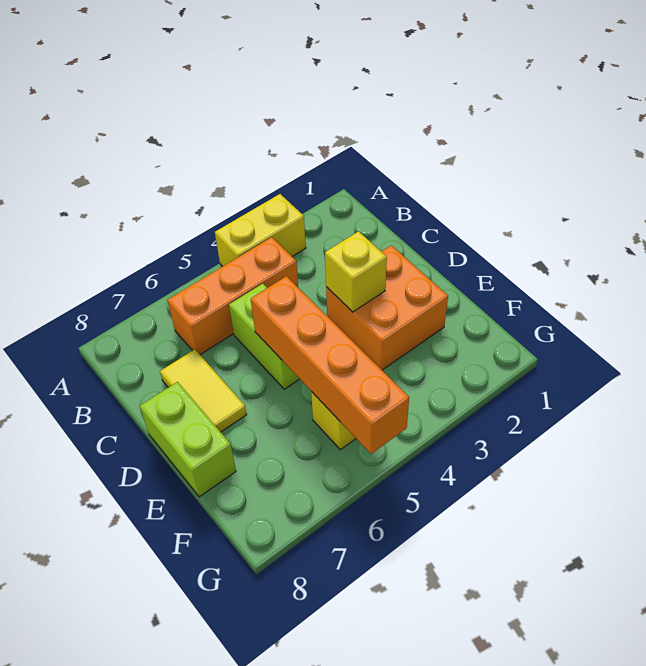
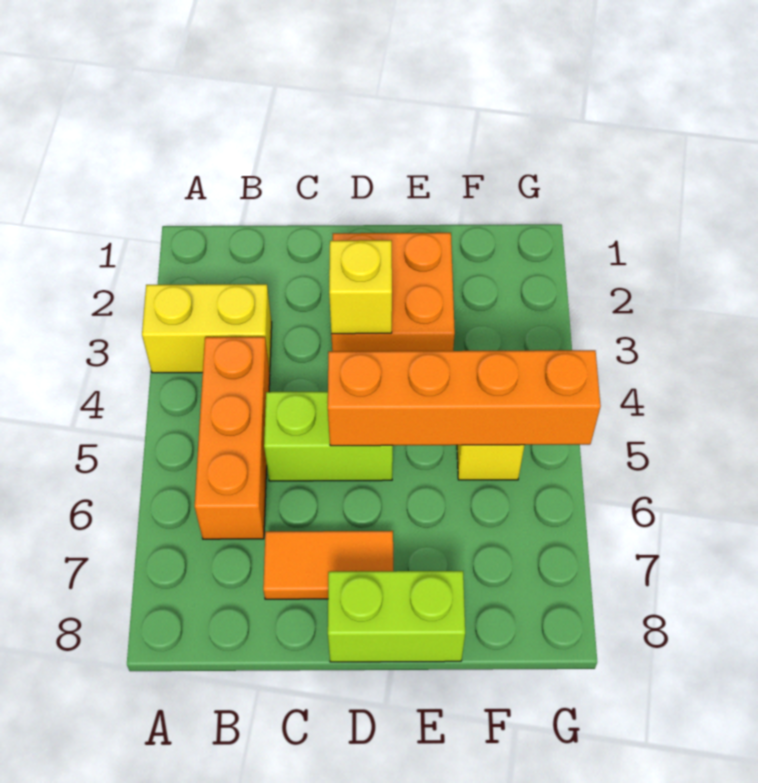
yellow brick A3:A4 level 1 -> yellow brick A3:B3 level 1
yellow tile C7:D7 level 1 -> orange tile C7:D7 level 1

